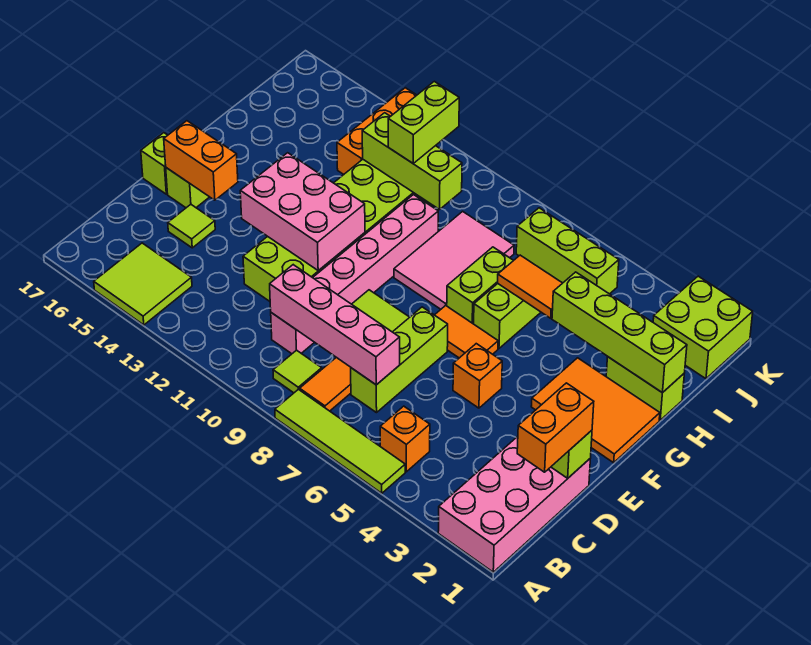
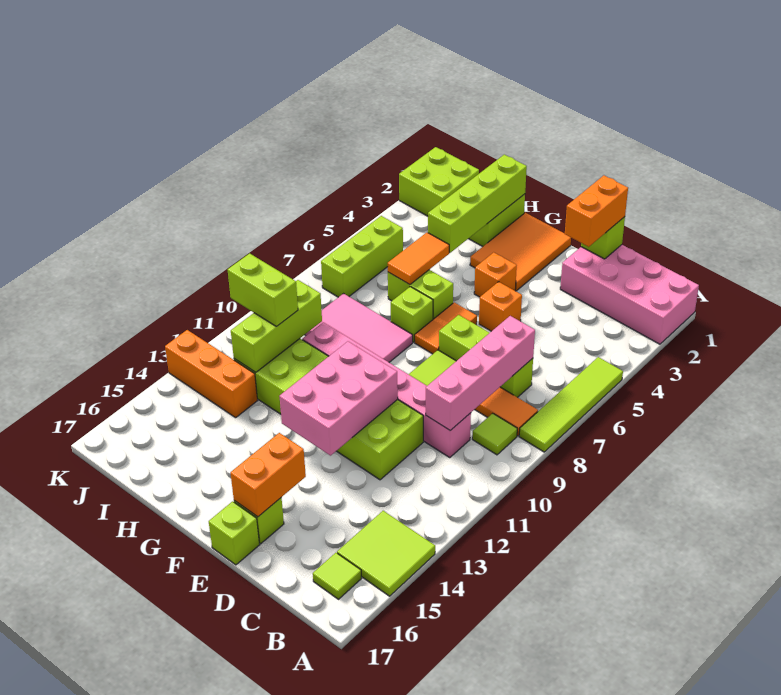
orange brick B5 level 1 -> orange brick F4 level 1
orange brick C1:D1 level 3 -> orange brick D1:D2 level 3
lime tile D15 level 1 -> lime tile B16 level 1
lime brick G7:H7 level 1 -> lime brick G7 level 1

